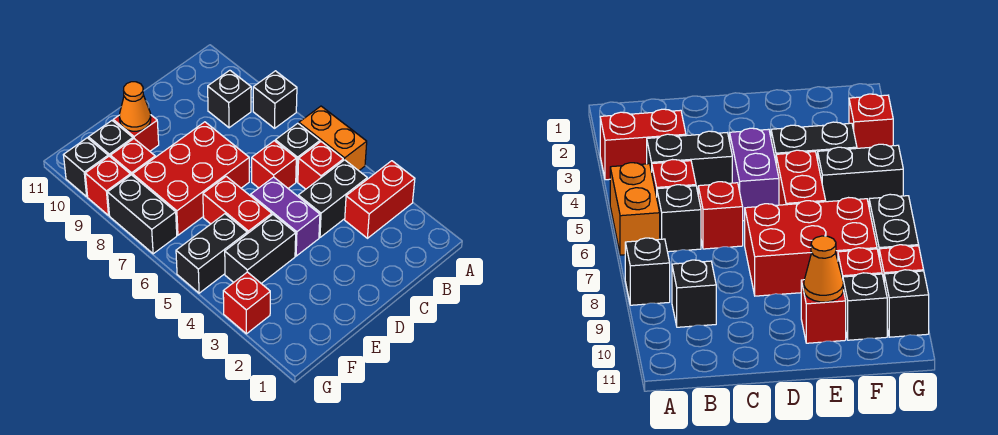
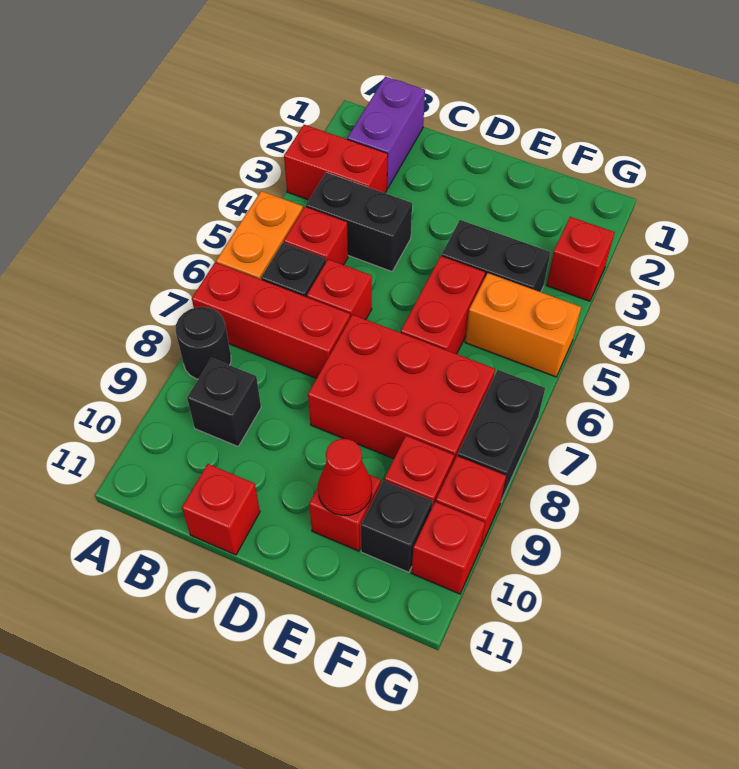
none -> red brick A7:C7 level 1
black brick A8 level 1 -> black round brick A8 level 1
none -> red brick C11 level 1
purple brick D4:D5 level 1 -> purple brick B1:B2 level 1
orange cone E10 level 2 -> red cone E10 level 2
black brick F5:G5 level 1 -> orange brick F5:G5 level 1
black brick G10 level 1 -> red brick G10 level 1

